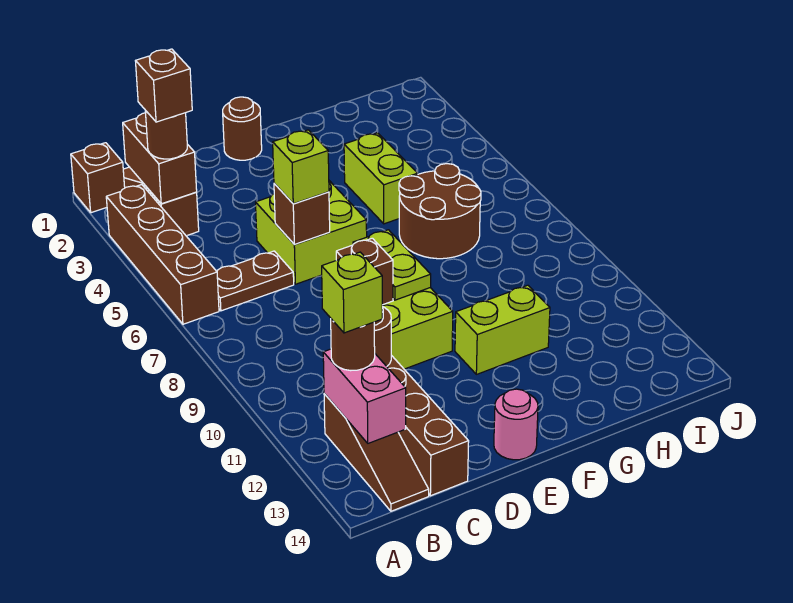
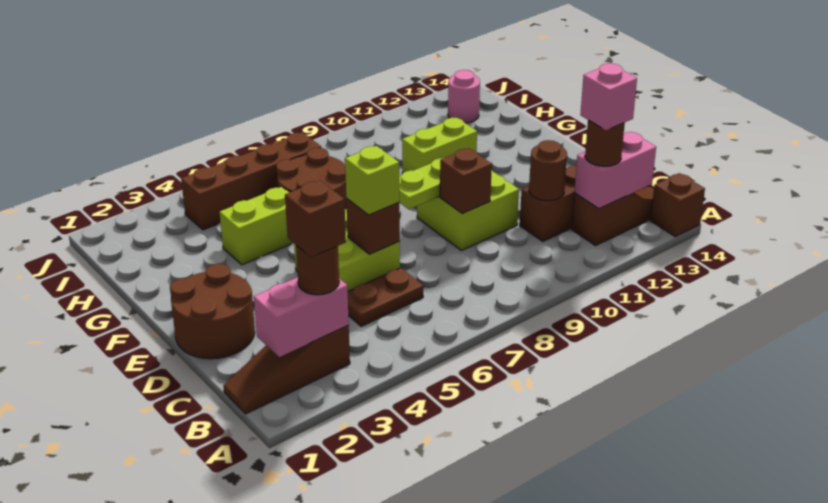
brown brick A1 level 1 -> brown brick A14 level 1
brown brick A3:A6 level 1 -> brown brick I4:I7 level 1
brown brick B2:B3 level 2 -> pink brick B2:B3 level 2
brown plate B6:C6 level 1 -> brown plate C5:C6 level 1
lime brick B12 level 4 -> pink brick B12 level 4
brown round brick E1 level 1 -> brown round brick D1:E2 level 1
pink round brick E14 level 1 -> pink round brick I13 level 1
lime brick F11:G11 level 1 -> lime brick G10:G11 level 1

